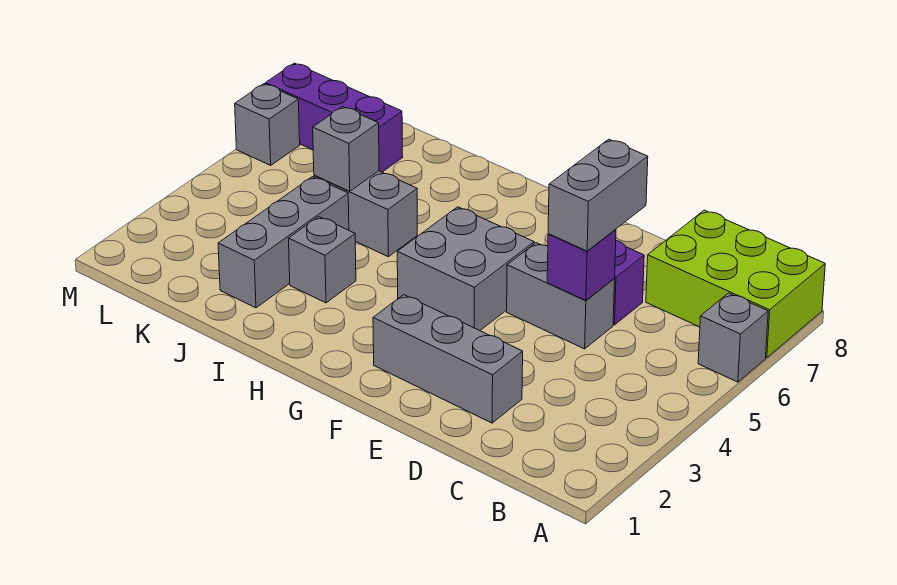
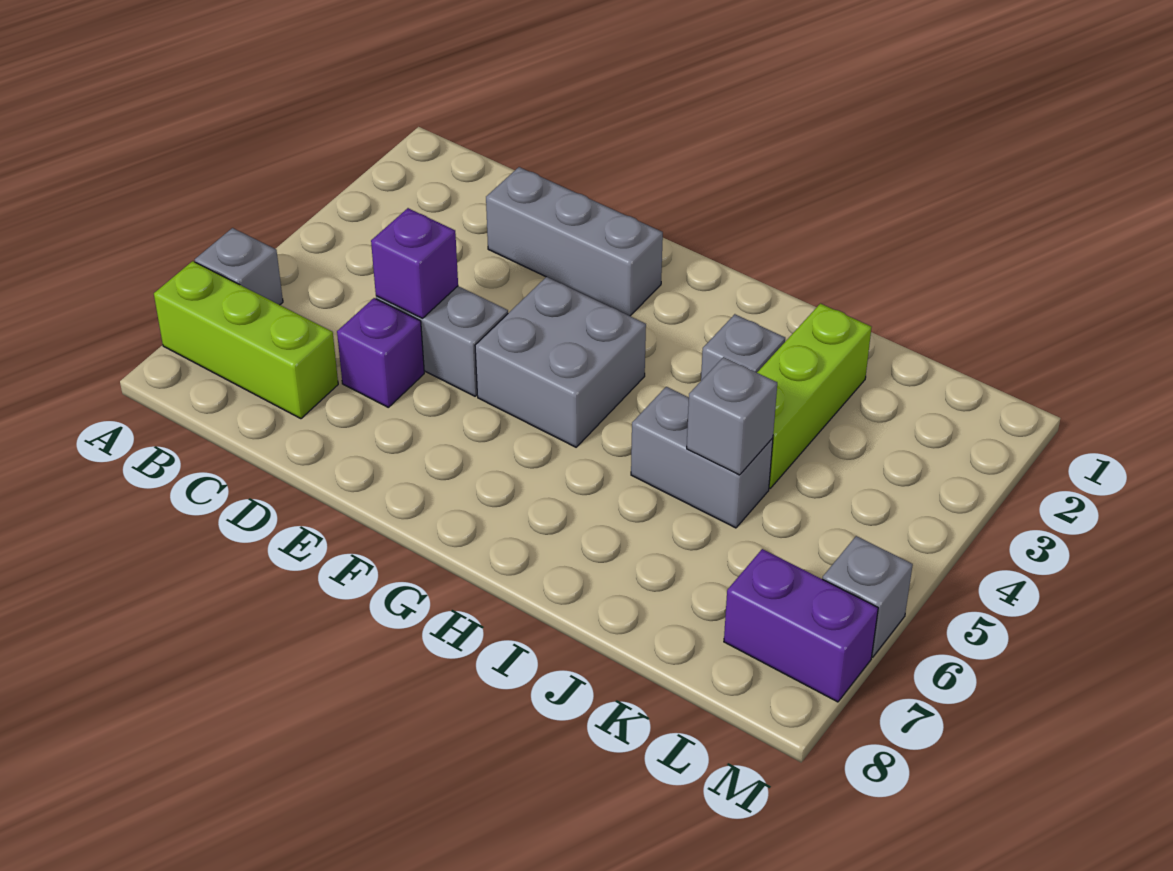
lime brick A7:C8 level 1 -> lime brick A7:C7 level 1
grey brick D5:D6 level 3 -> none
grey brick J2:J4 level 1 -> lime brick J2:J4 level 1
purple brick K7:M7 level 1 -> purple brick L7:M7 level 1

